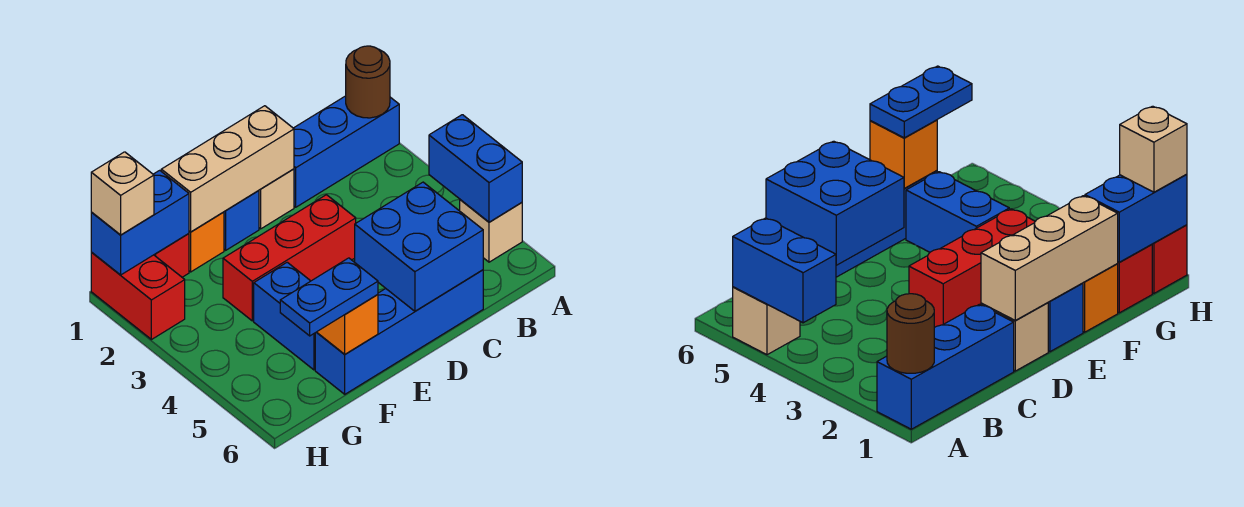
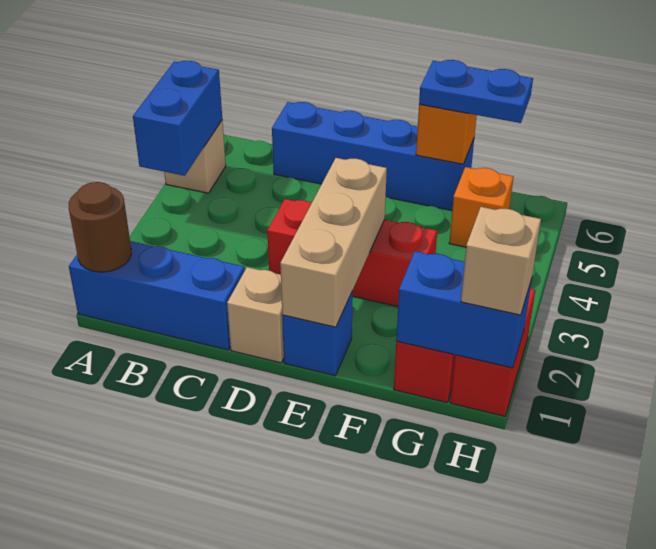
blue brick C5:D6 level 2 -> none
tan brick D1:F1 level 2 -> tan brick E1:E3 level 2
orange brick F1 level 1 -> orange brick G5 level 1
blue brick F4:F5 level 1 -> none

